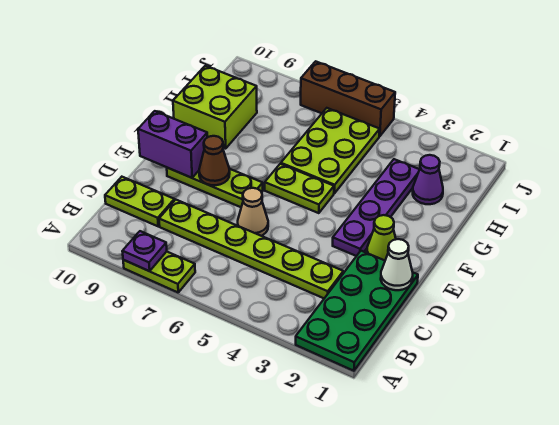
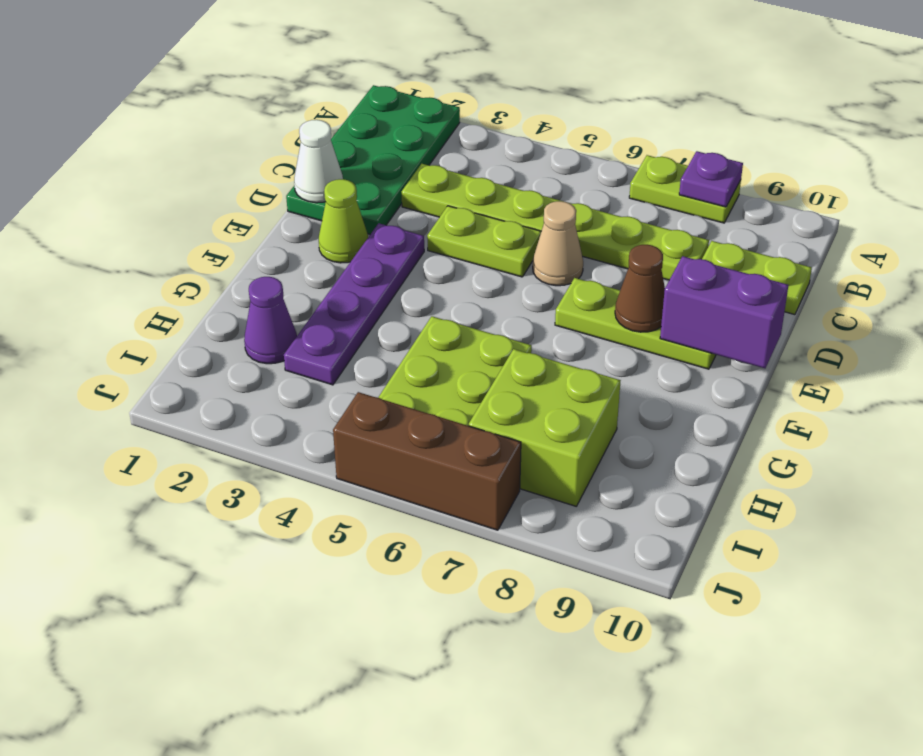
lime plate F5:F6 level 1 -> lime plate D4:D5 level 1
lime brick G9:H10 level 1 -> lime brick H7:I8 level 1

